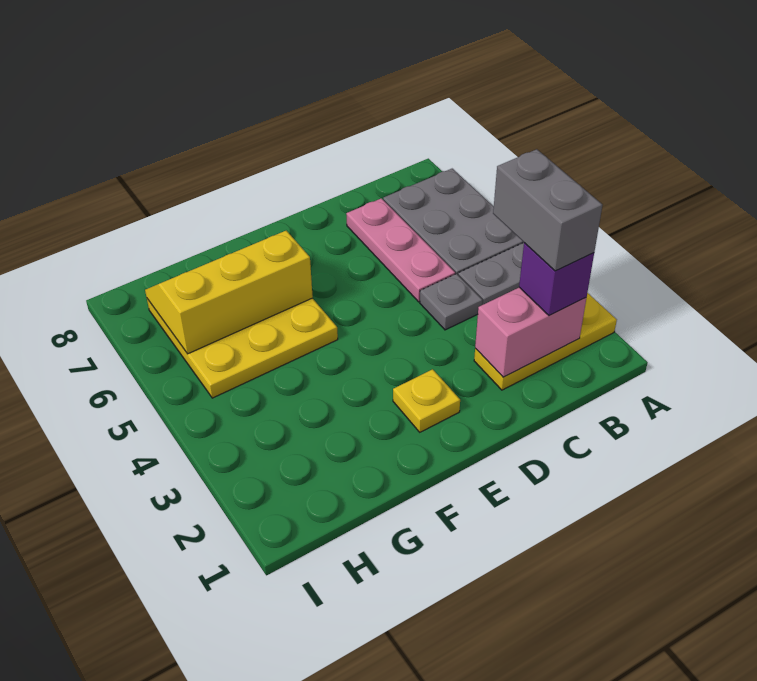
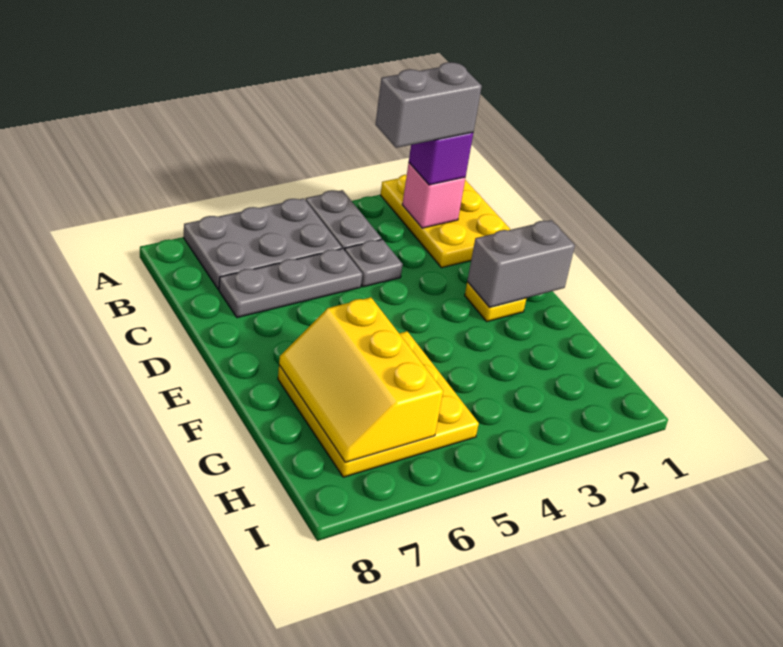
yellow plate A2:C2 level 1 -> yellow plate A1:C2 level 1
pink brick B2:C2 level 2 -> pink brick B2 level 2
pink plate C5:C7 level 1 -> grey plate C5:C7 level 1
none -> grey brick E1:E2 level 2

